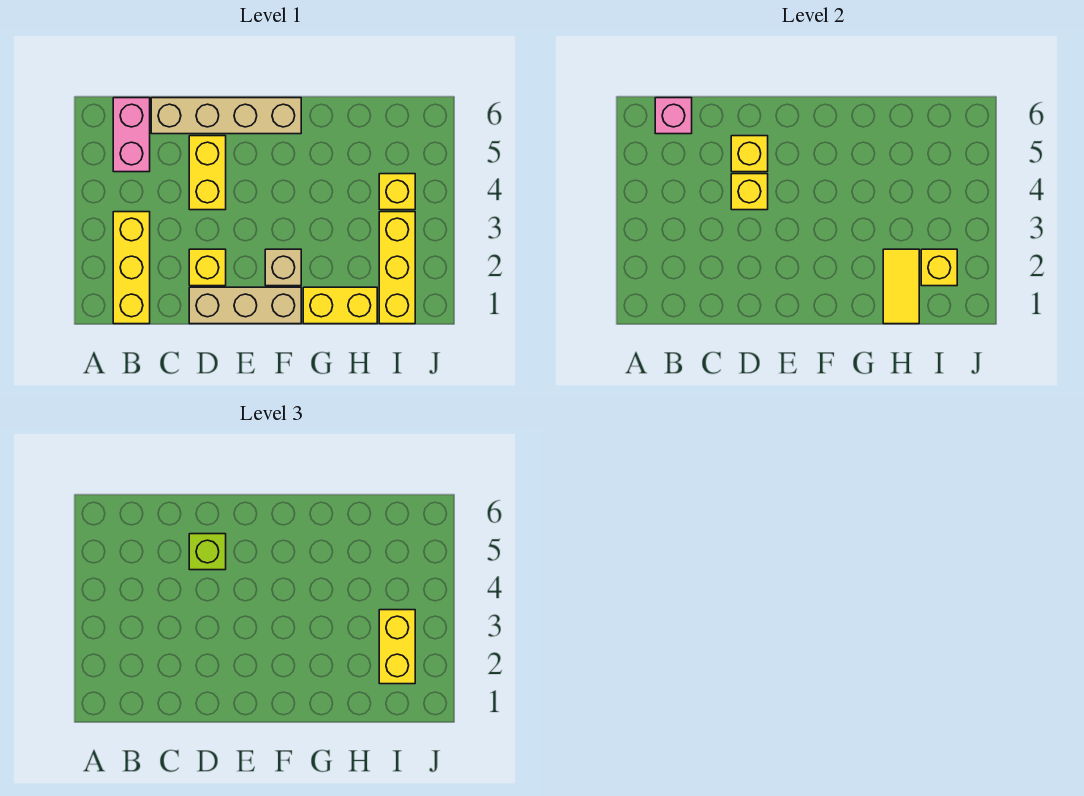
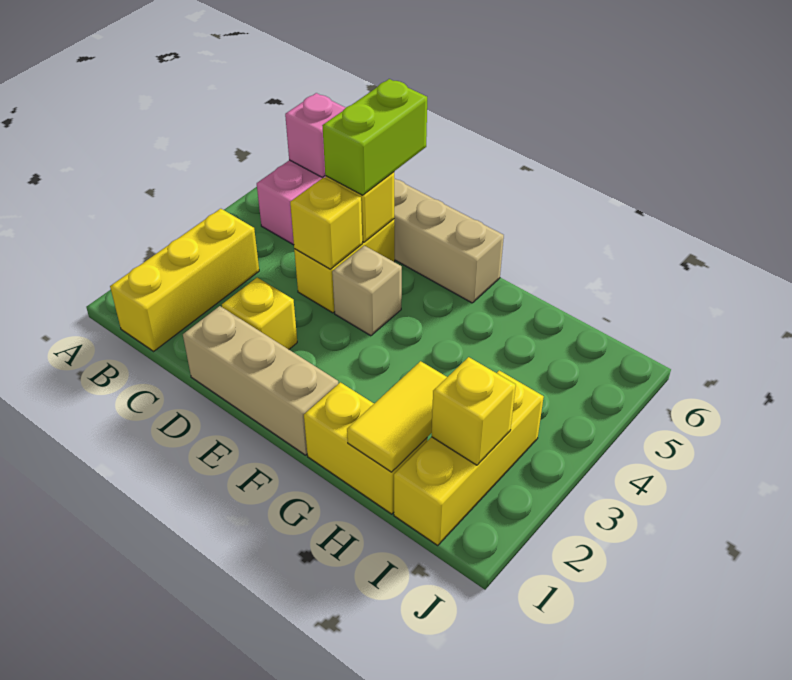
lime brick D5 level 3 -> lime brick D5:D6 level 3
tan brick F2 level 1 -> tan brick E4 level 1
yellow brick I2:I3 level 3 -> none
yellow brick I4 level 1 -> none

